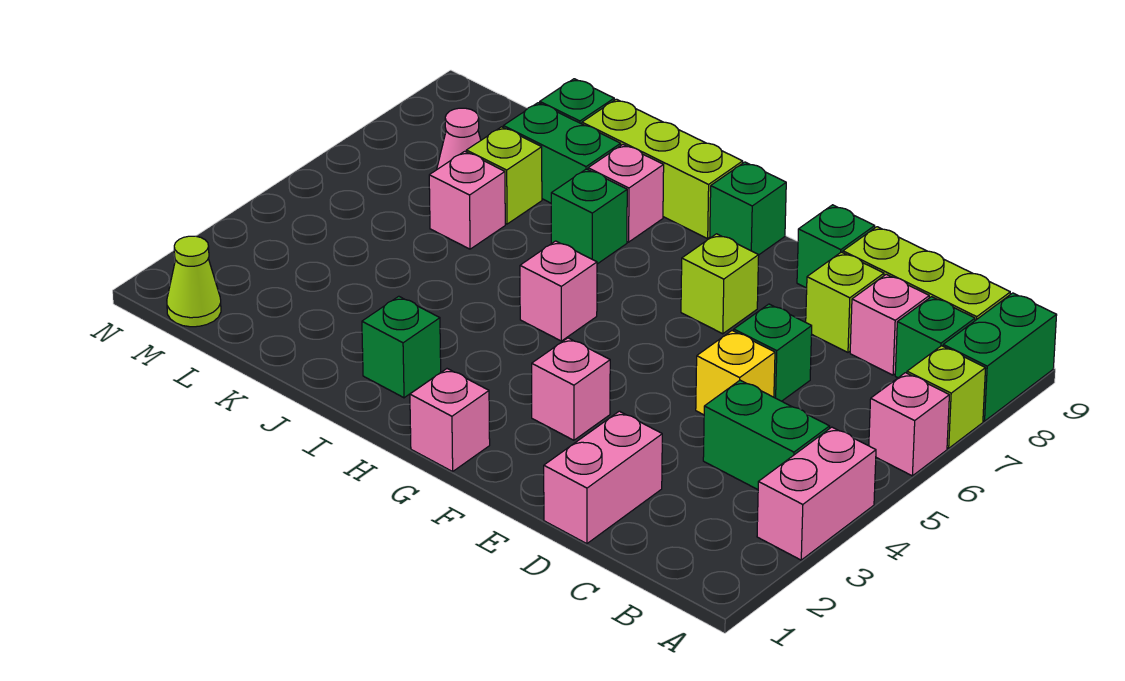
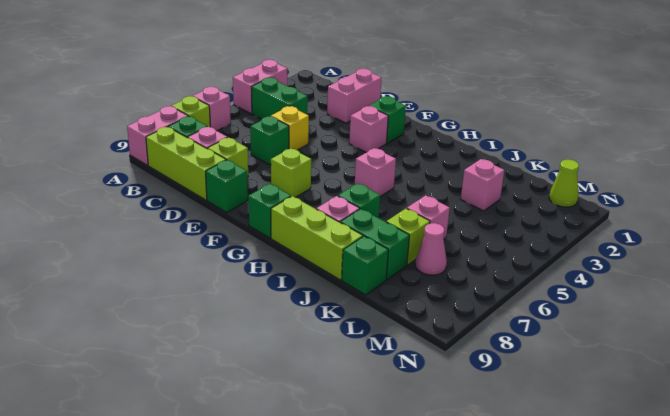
green brick A8:A9 level 1 -> pink brick A8:A9 level 1
pink brick G1 level 1 -> pink brick K3 level 1
green brick I2 level 1 -> green brick F2 level 1

